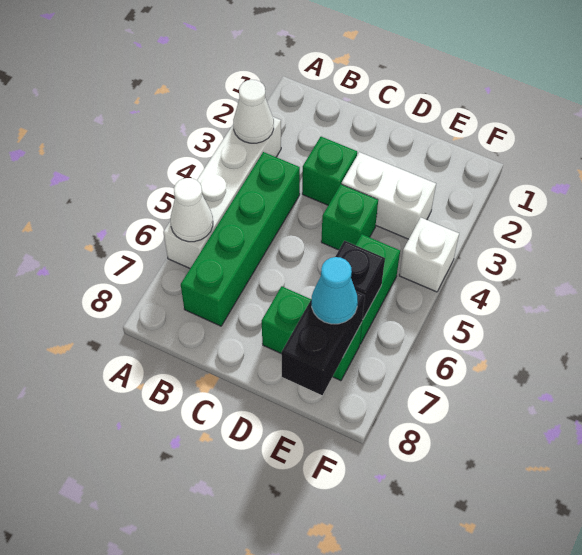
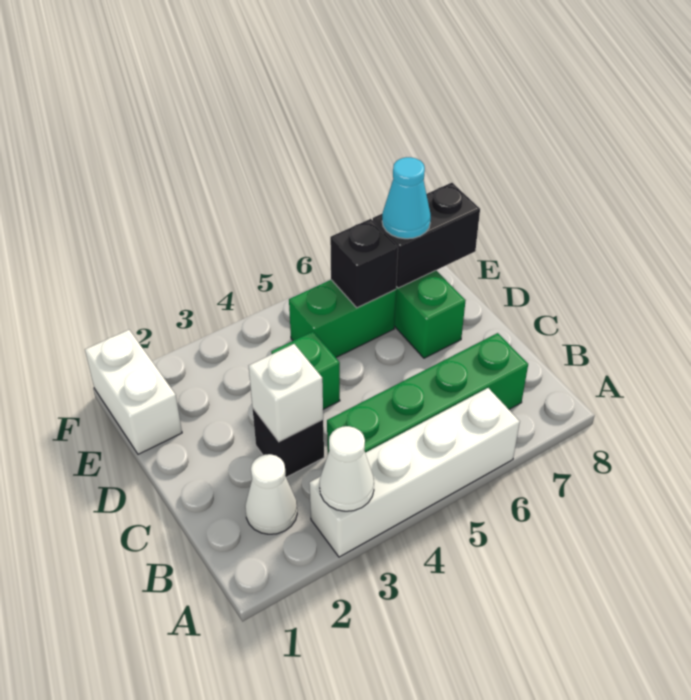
white cone A6 level 2 -> white cone B2 level 1
green brick C3 level 1 -> black brick C3 level 1
white brick D3:E3 level 1 -> white brick E1:F1 level 1
white brick F4 level 1 -> white brick C3 level 2

